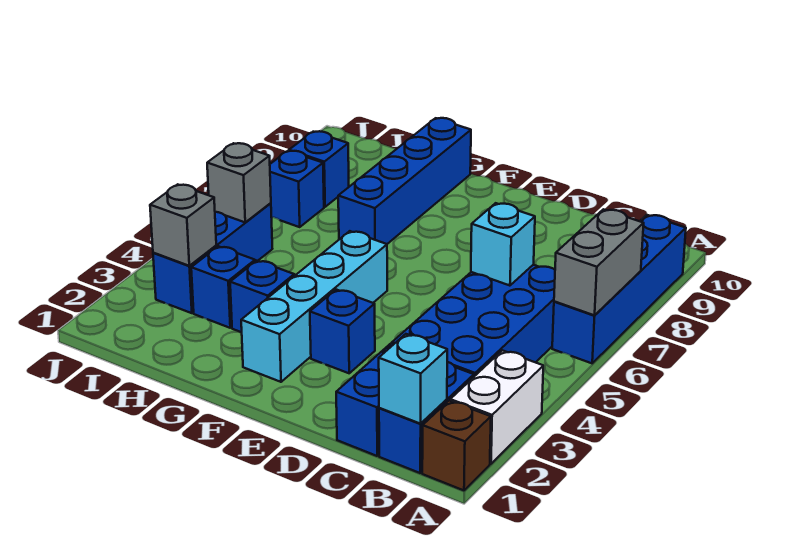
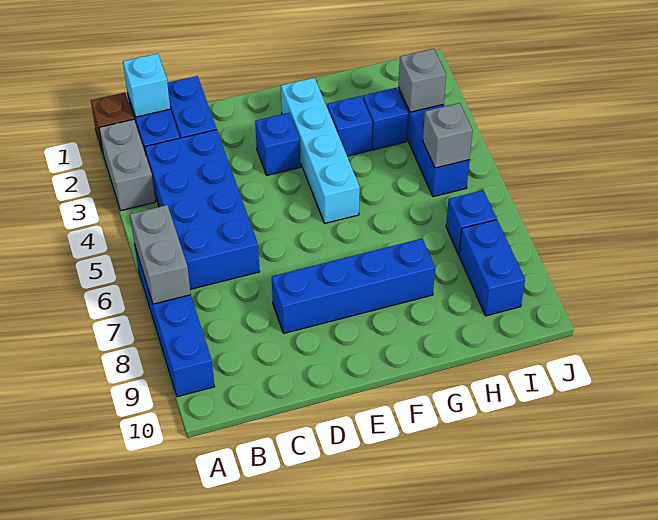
white brick A2:A3 level 1 -> grey brick A2:A3 level 1
cyan brick C6 level 2 -> none
blue brick G7:G10 level 1 -> blue brick D8:G8 level 1
blue brick I8 level 1 -> blue brick I8:I9 level 1

